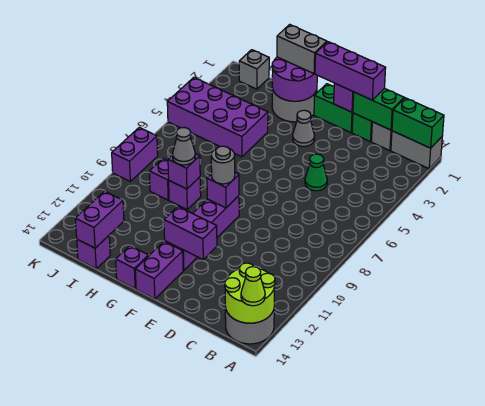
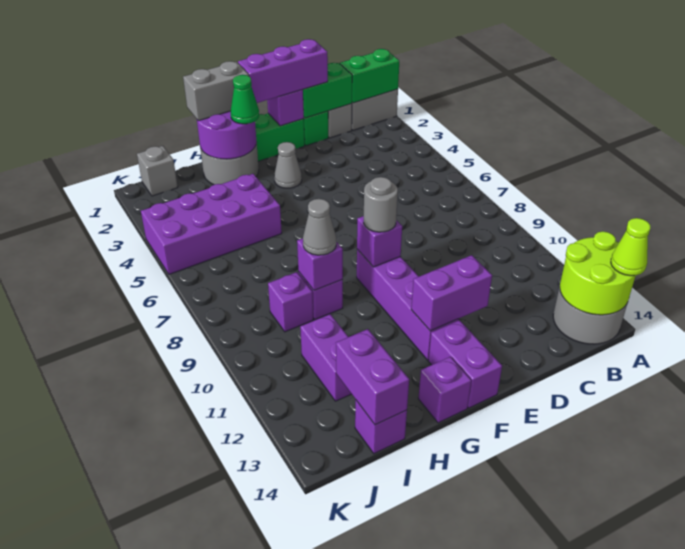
green cone D5 level 1 -> green cone G2 level 3
purple brick K8:K9 level 1 -> purple brick I11:I12 level 1

